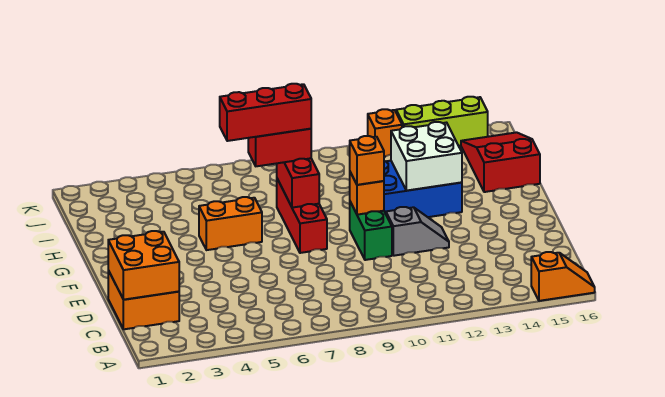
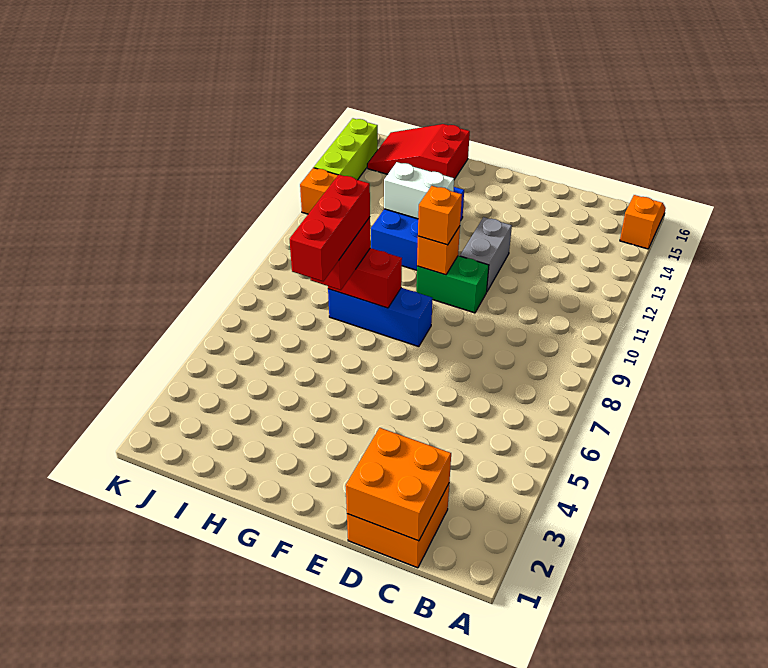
grey slope E11:E12 level 1 top 11 -> grey brick E11:E12 level 1
red brick F8:H8 level 1 -> blue brick F8:H8 level 1
orange brick G5:G6 level 1 -> none
white brick G12:H13 level 2 -> white brick G12:H12 level 2

